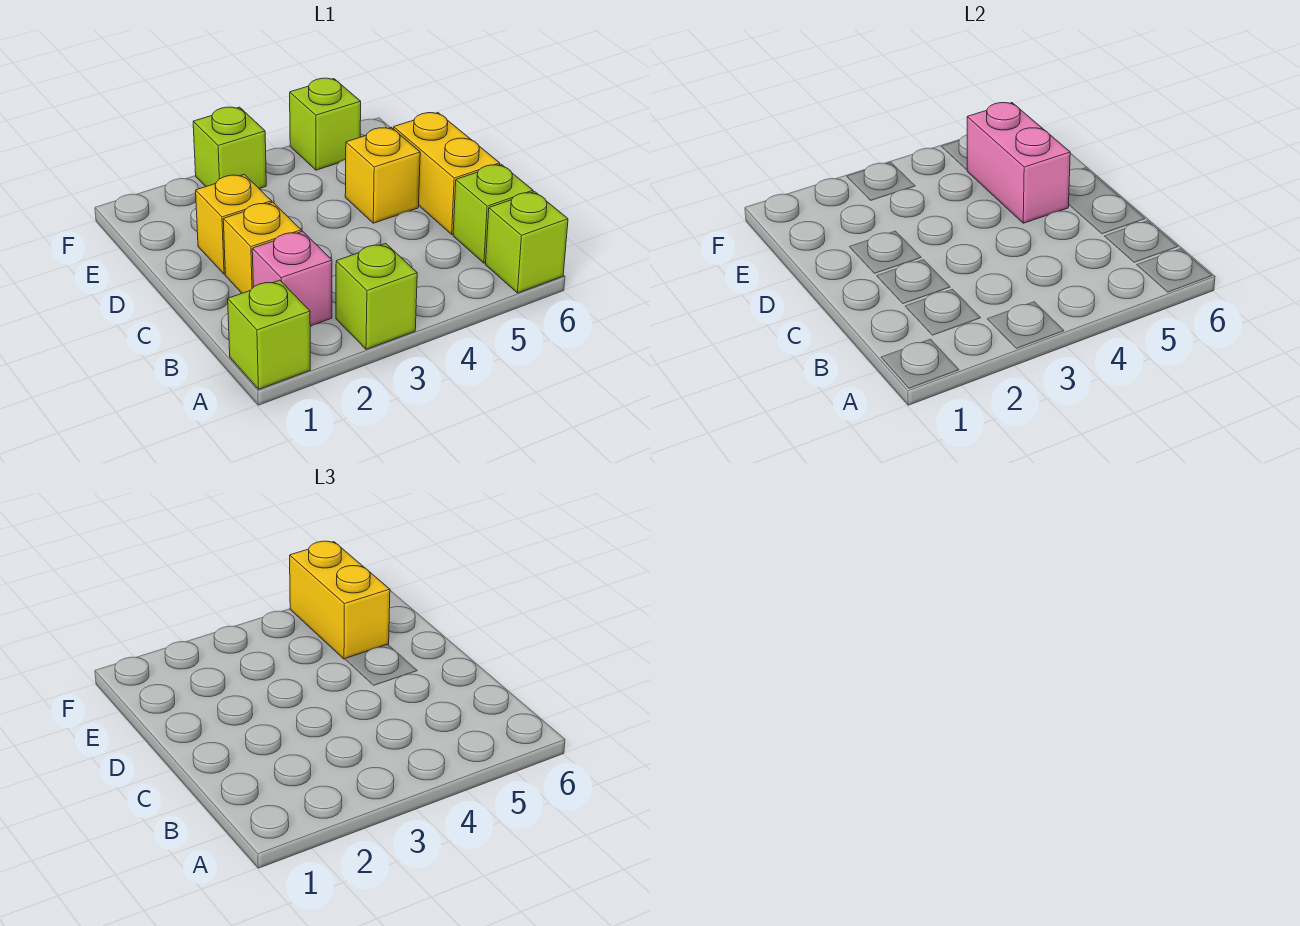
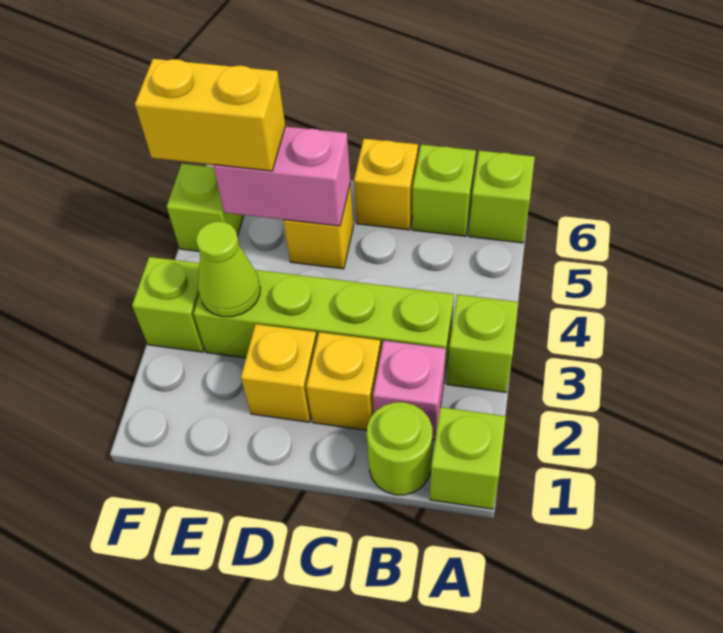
none -> lime round brick B1 level 1
none -> lime brick B3:E3 level 1
yellow brick C6:D6 level 1 -> yellow brick C6 level 1
none -> lime cone E3 level 2

